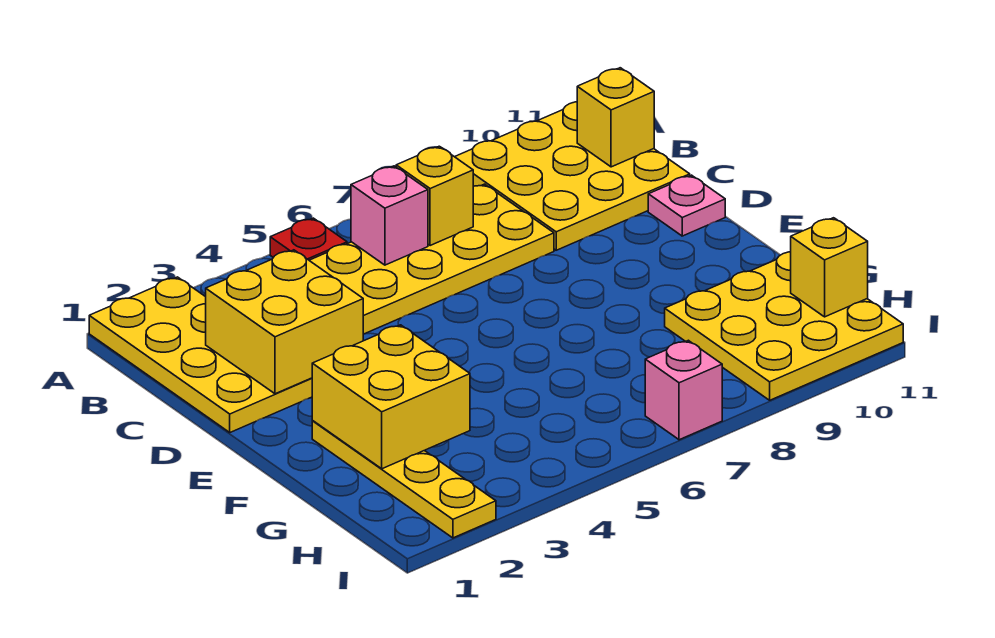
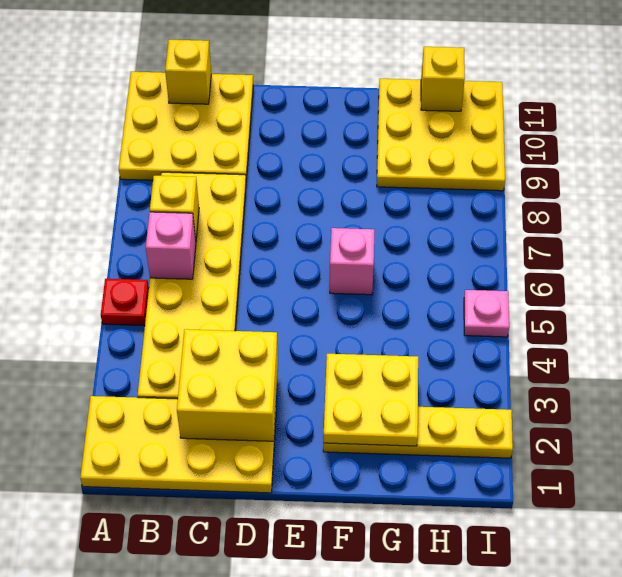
pink plate D11 level 1 -> pink plate I5 level 1
yellow brick F2:G3 level 2 -> yellow plate F2:G3 level 2
pink brick I7 level 1 -> pink brick F6 level 1

